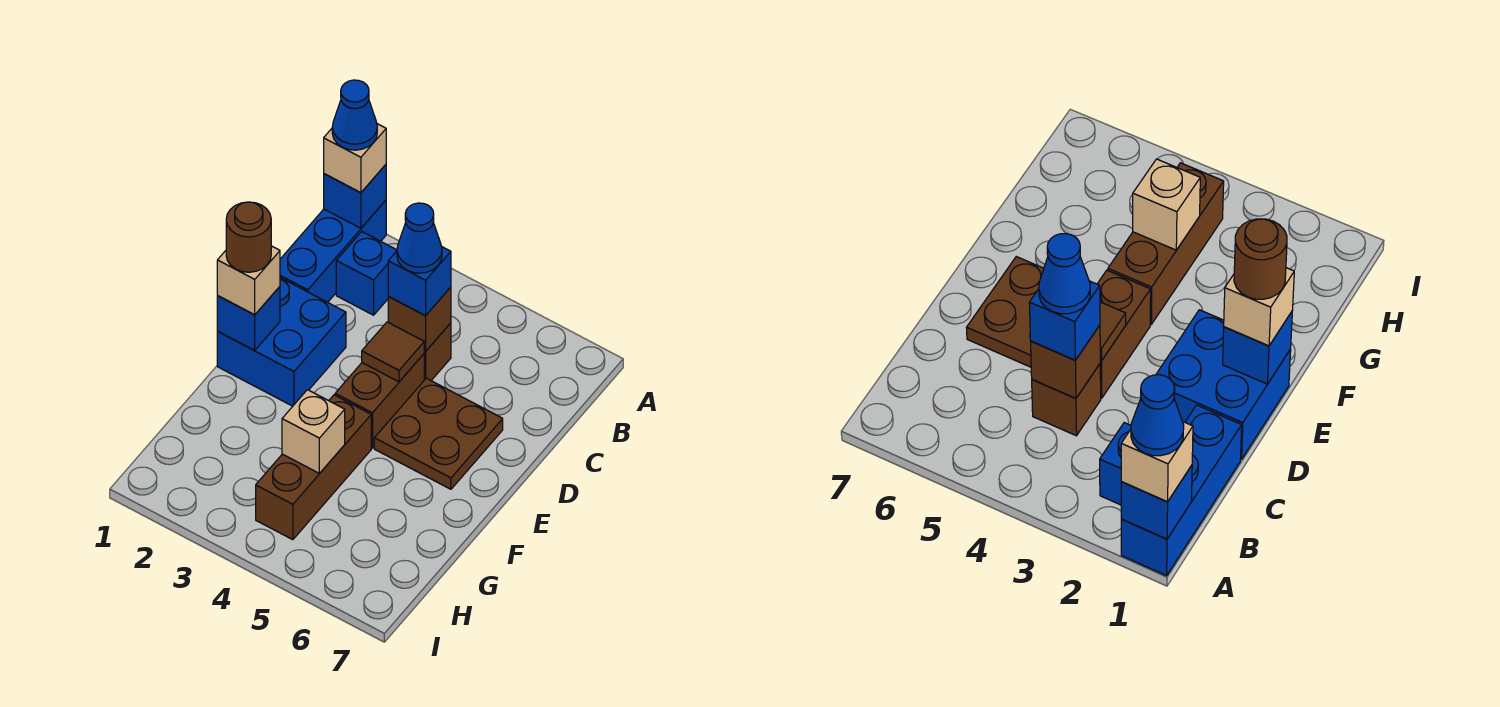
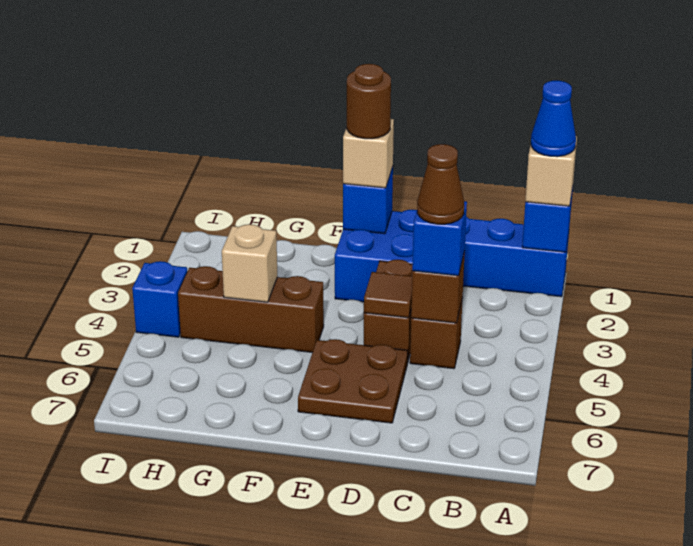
blue brick B2 level 1 -> blue brick I4 level 1
blue cone C4 level 4 -> brown cone C4 level 4
brown brick D4:E4 level 1 -> brown brick D3:D4 level 1

